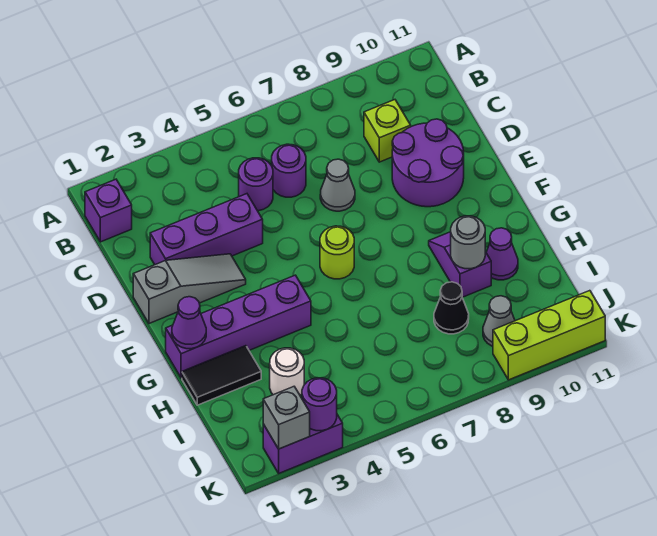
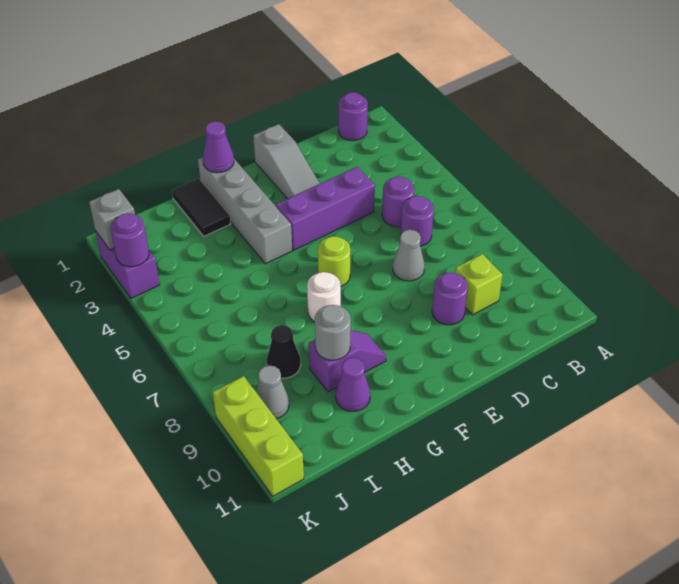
purple brick B1 level 1 -> purple round brick B1 level 1
purple brick D2:D4 level 1 -> purple brick D4:F4 level 1
purple round brick D9:E10 level 1 -> purple round brick D9 level 1
purple brick G1:G4 level 1 -> grey brick G1:G4 level 1
white round brick I3 level 1 -> white round brick G7 level 1

